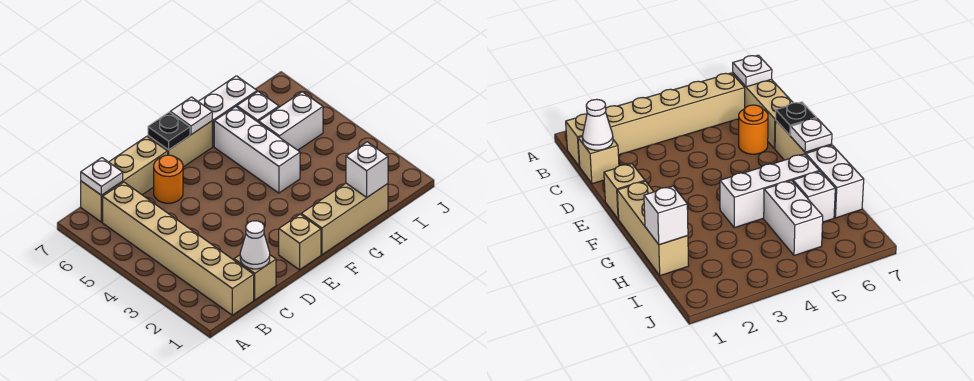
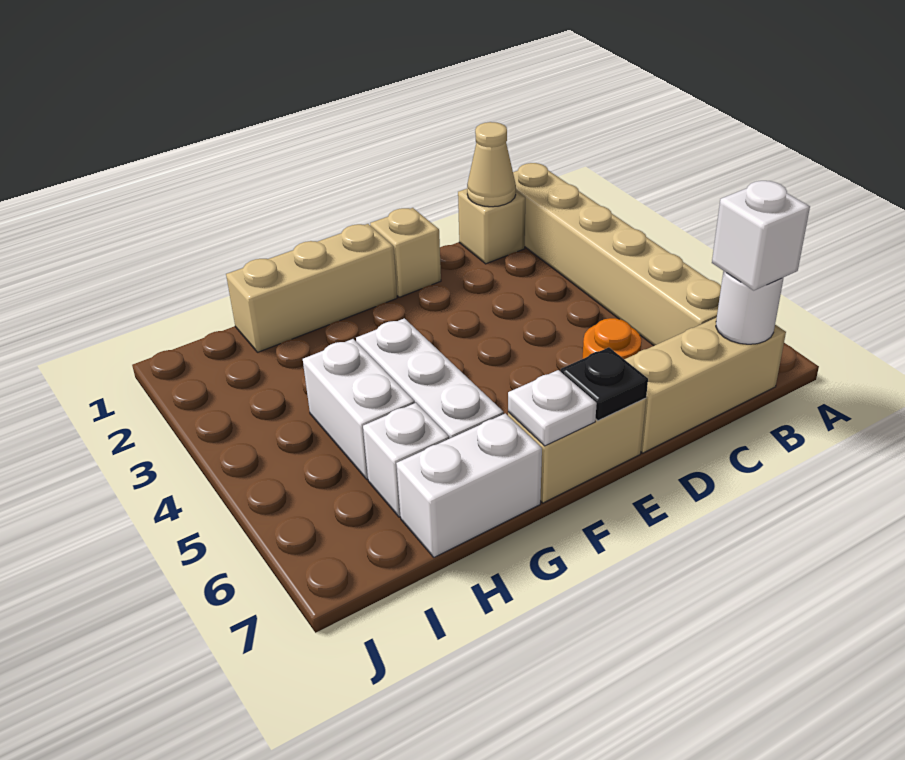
white plate B7 level 2 -> white round brick B7 level 2
white cone C1 level 2 -> tan cone C1 level 2
white brick H1 level 2 -> white brick B7 level 3
white brick H5:I5 level 1 -> white brick H4:H5 level 1

